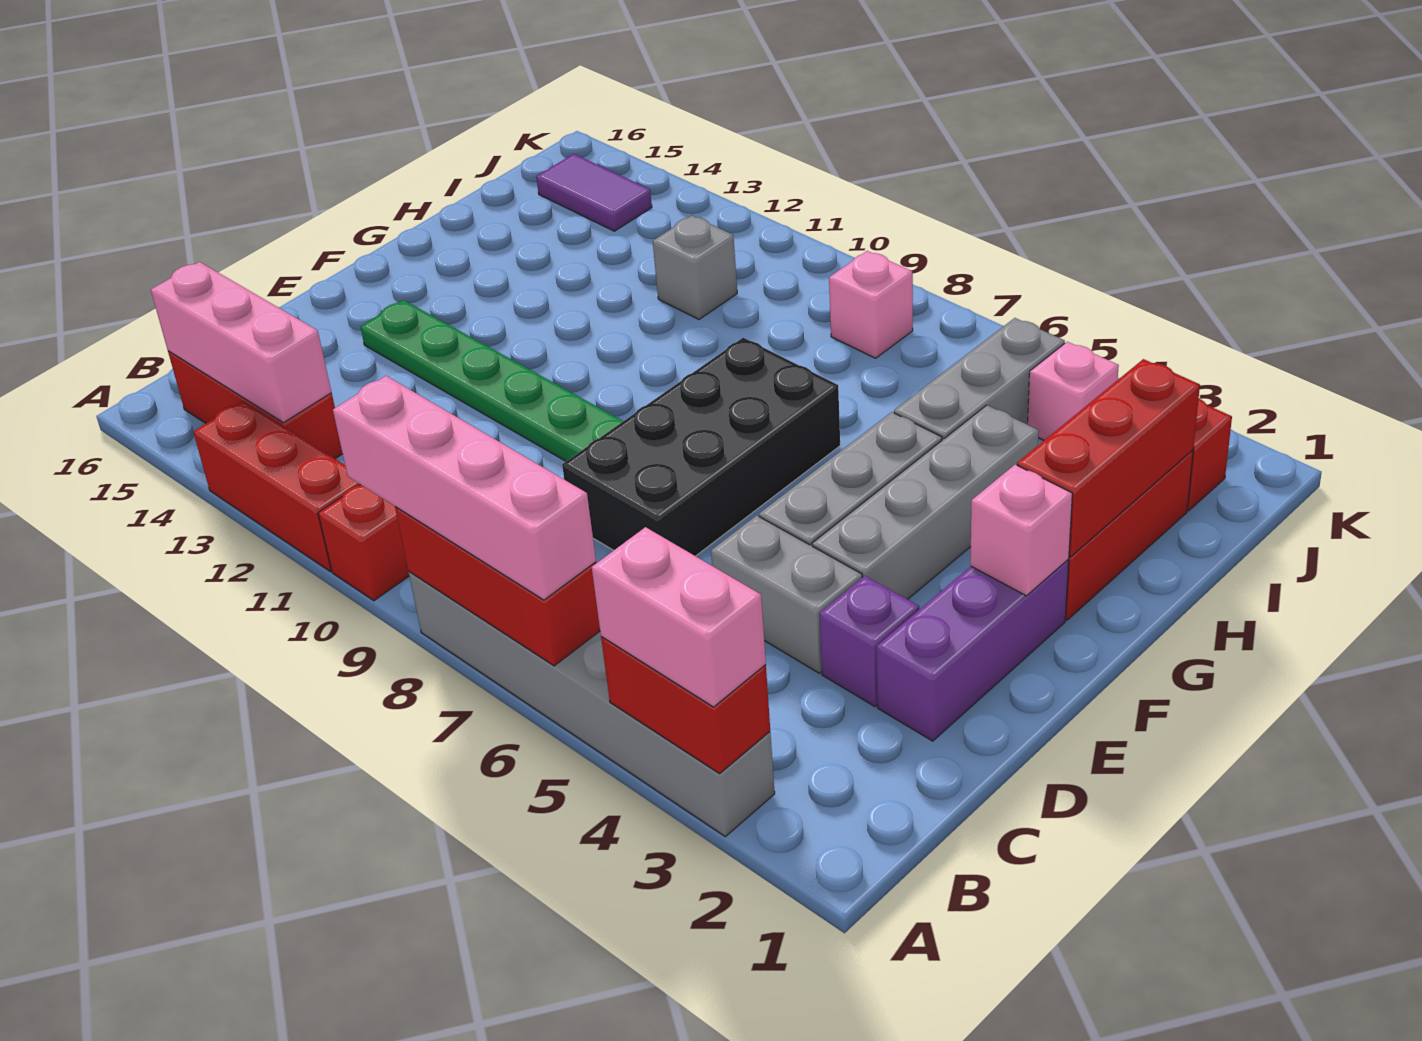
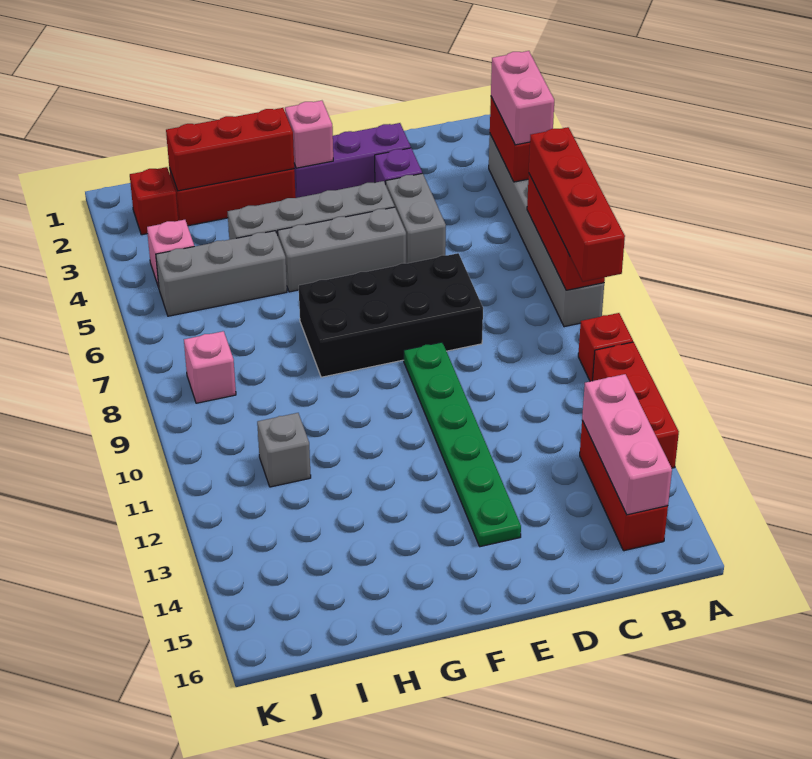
pink brick A6:A9 level 3 -> red brick A6:A9 level 3
purple tile J14:J15 level 1 -> none

